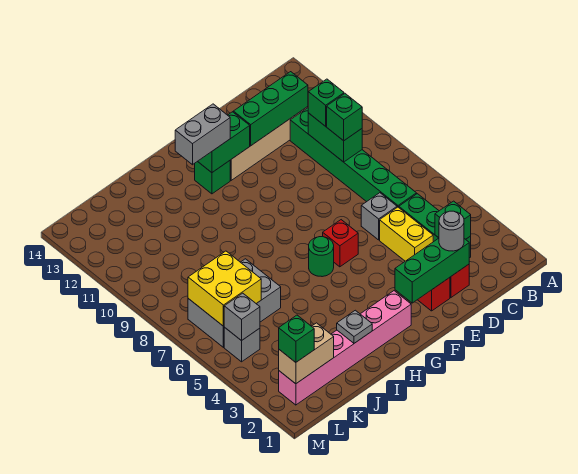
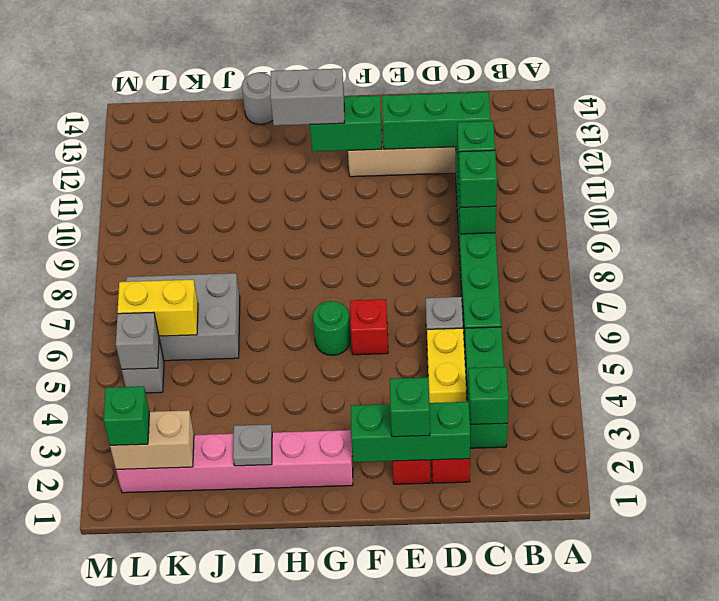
grey round brick D2 level 3 -> grey round brick I14 level 1
green brick G12 level 1 -> green brick E2 level 3
yellow brick K6:L7 level 2 -> yellow brick K6:L6 level 2

